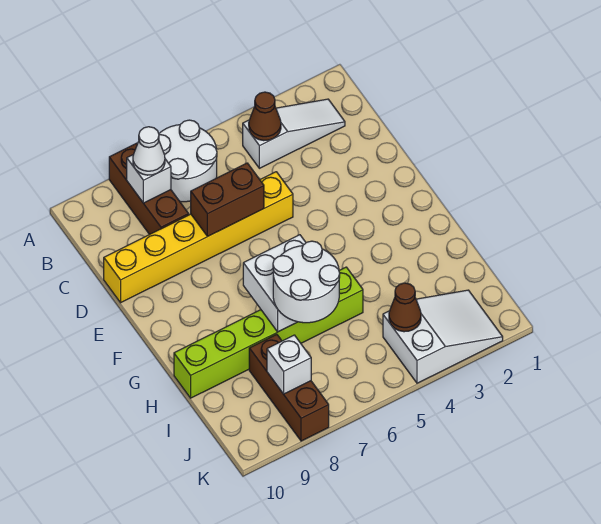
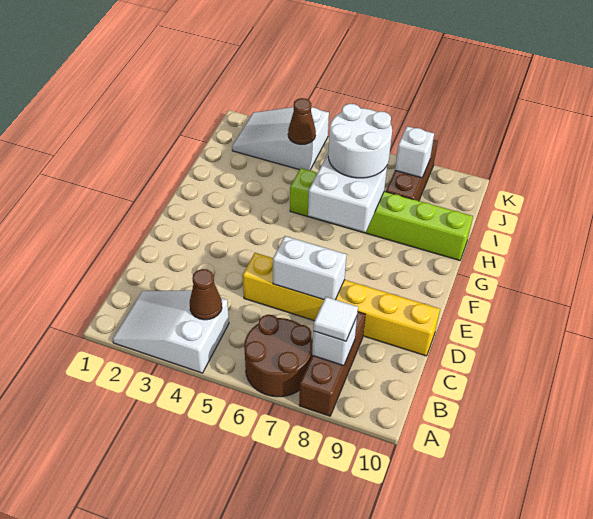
white round brick A6:B7 level 1 -> brown round brick A6:B7 level 1
white slope B2:B4 level 1 top 4 -> white slope A2:B4 level 1 top 4
white cone B8 level 3 -> white tile B8 level 3
brown brick D6:D7 level 2 -> white brick D6:D7 level 2

